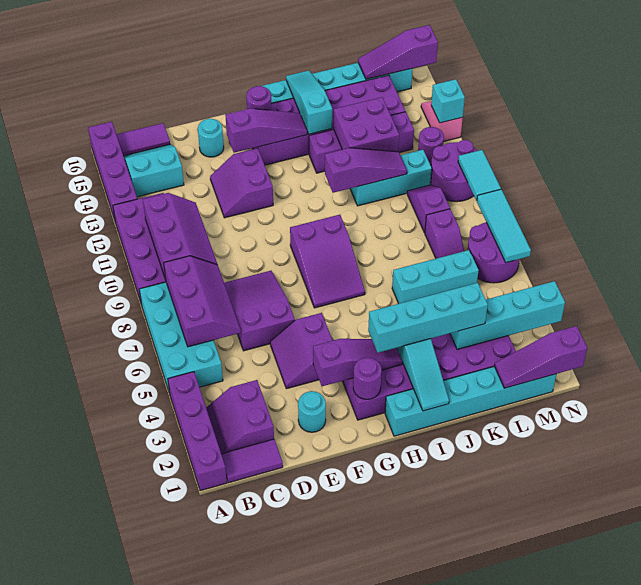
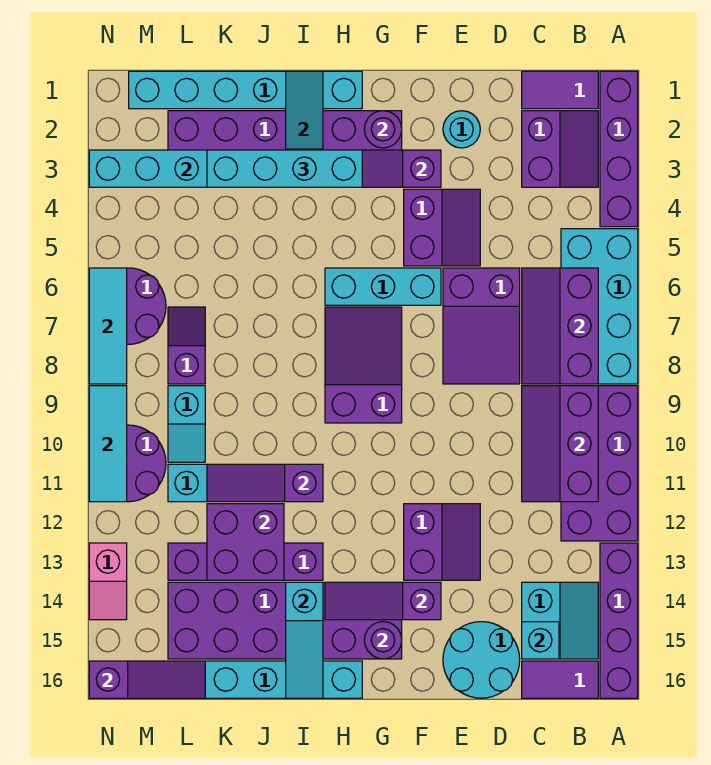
cyan slope B14:C15 level 1 top 14 -> cyan slope B14:C15 level 1 top C
cyan round brick E15 level 1 -> cyan round brick D15:E16 level 1
cyan brick J6:L6 level 1 -> cyan brick F6:H6 level 1
purple slope L1:N1 level 2 top N -> none
purple slope L9:L10 level 1 top 9 -> cyan slope L9:L10 level 1 top 9
purple round brick M12 level 1 -> none
cyan tile N9:N10 level 2 -> cyan tile N9:N11 level 2
cyan brick N13 level 2 -> cyan brick C15 level 2

